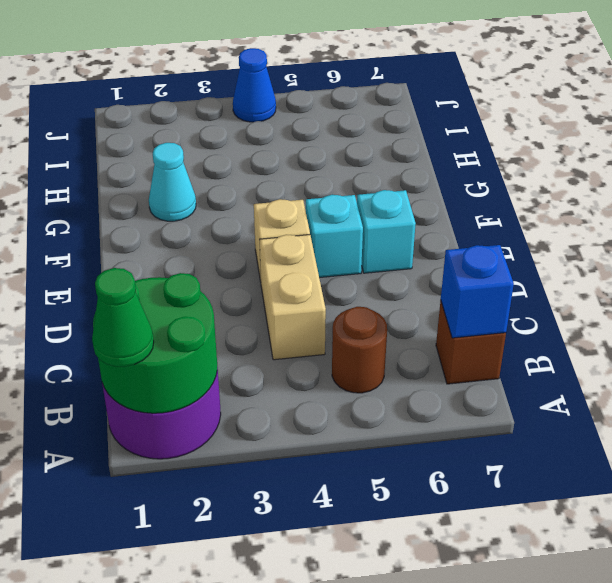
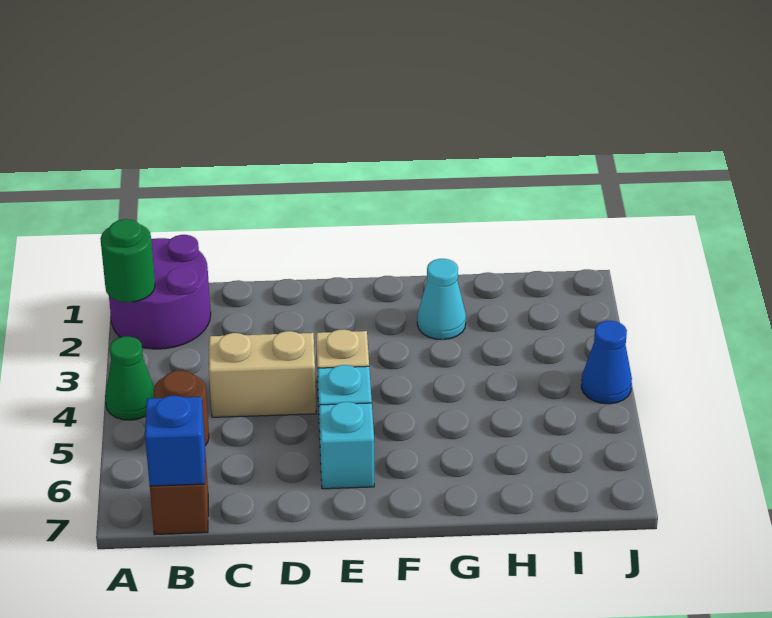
green round brick A1:B2 level 2 -> green round brick A2 level 2
green cone A1 level 3 -> green cone A4 level 1

